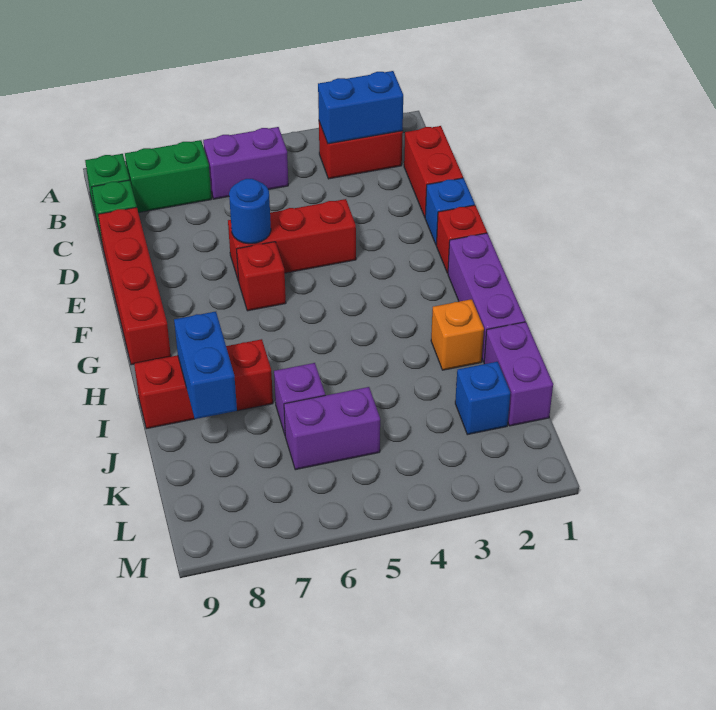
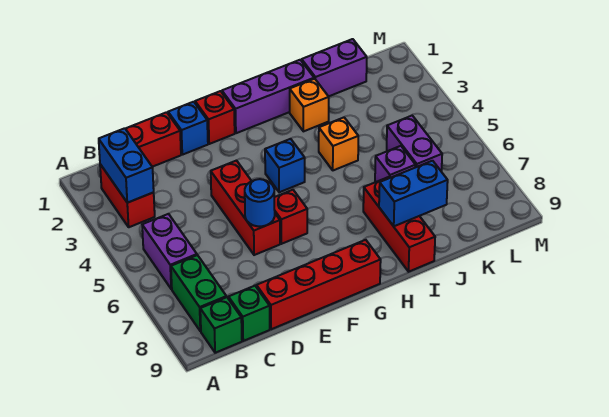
none -> orange brick I4 level 1
blue brick K2 level 1 -> blue brick G4 level 1

